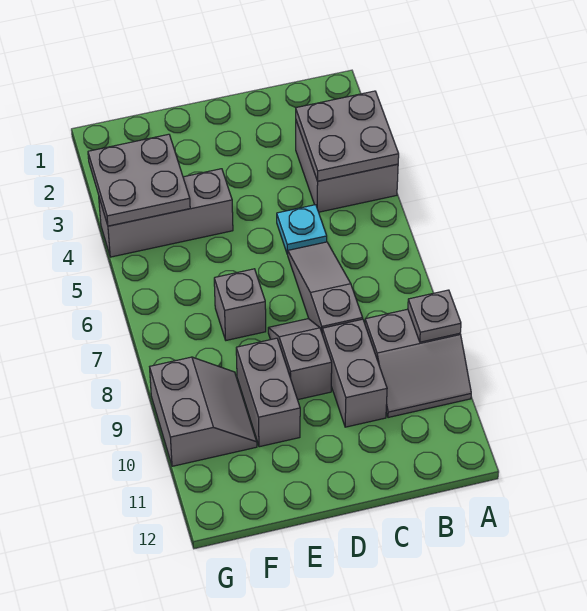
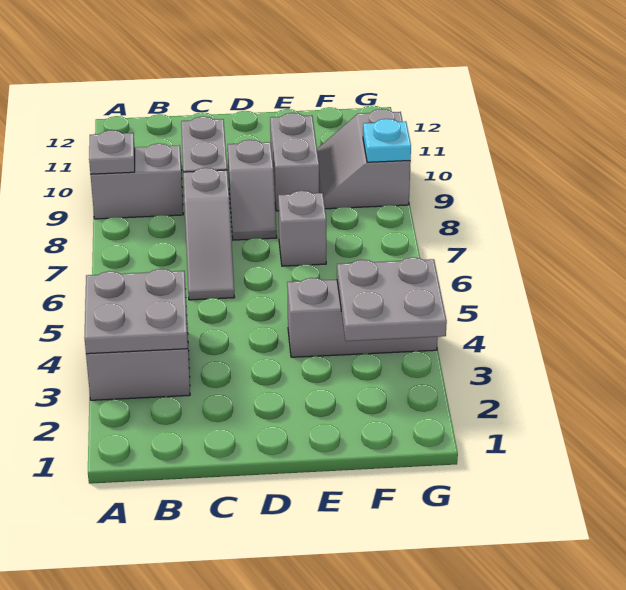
cyan plate C5 level 1 -> cyan plate G9 level 2

